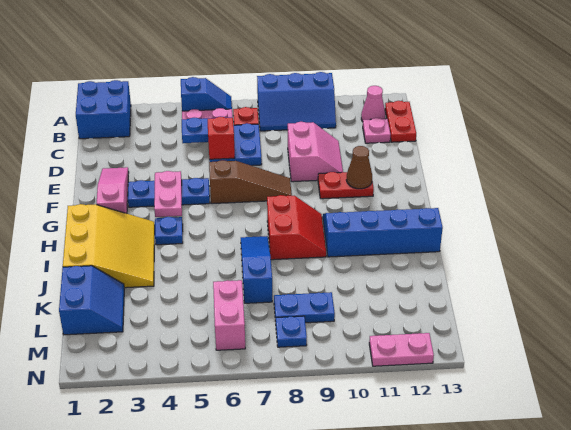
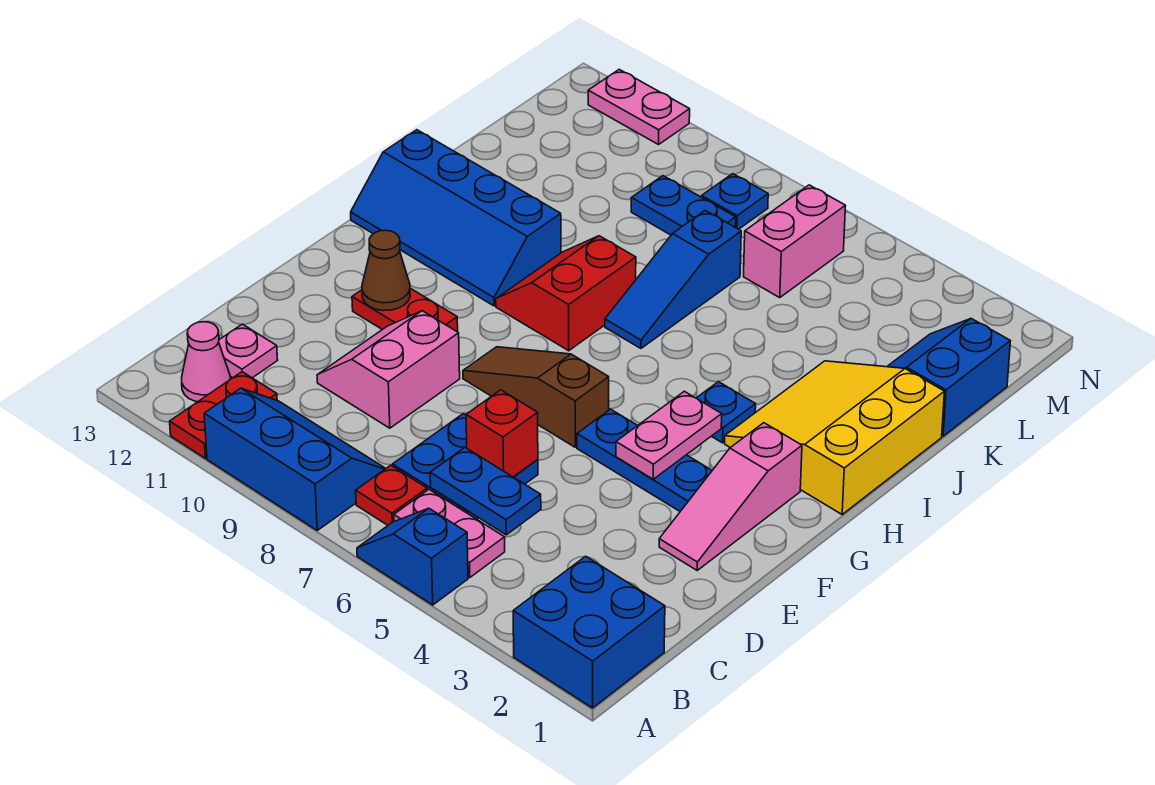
red plate B13:C13 level 1 -> red plate A11:B11 level 1

